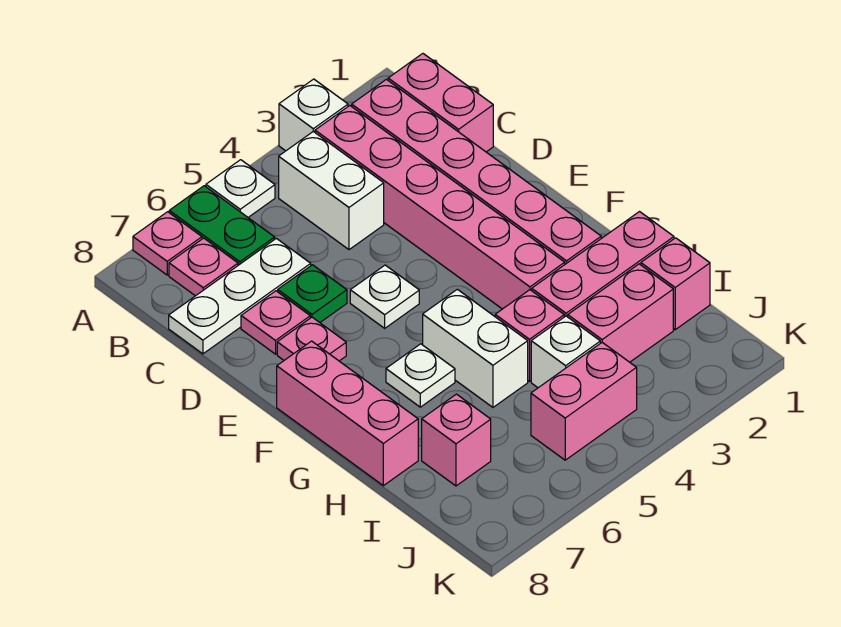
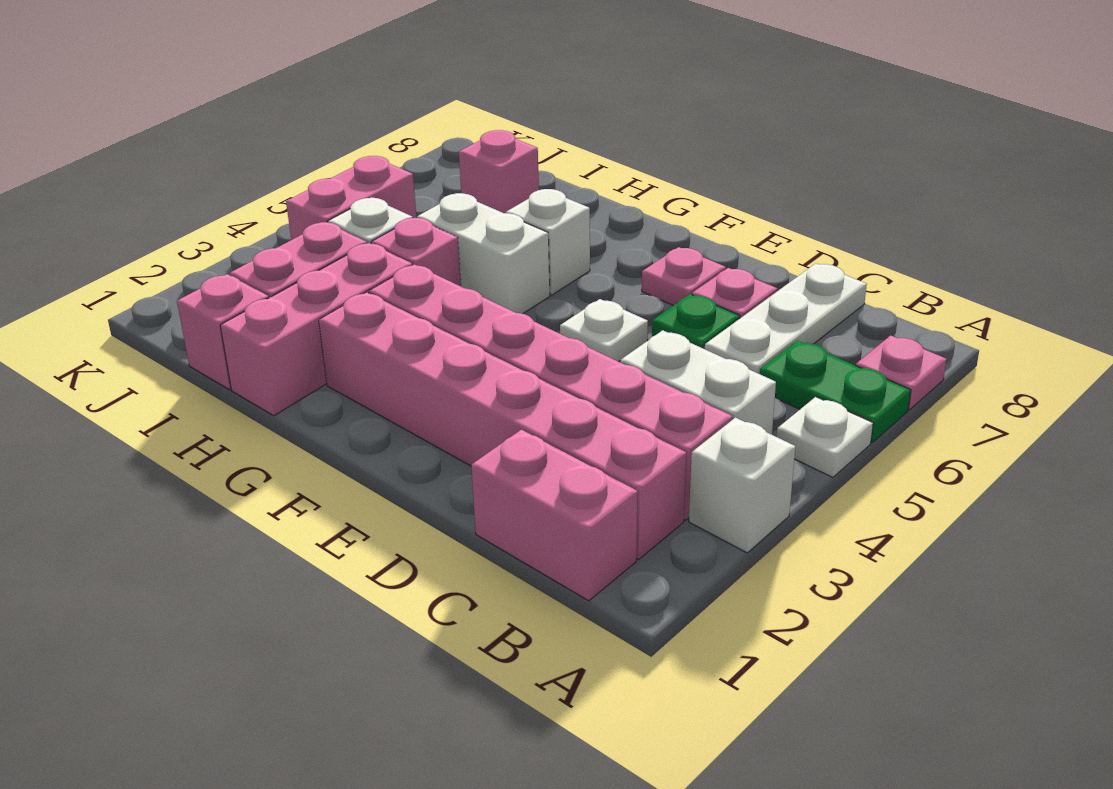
pink plate B7 level 1 -> none
pink brick F8:H8 level 1 -> none
white plate G6 level 1 -> white brick G6 level 1

